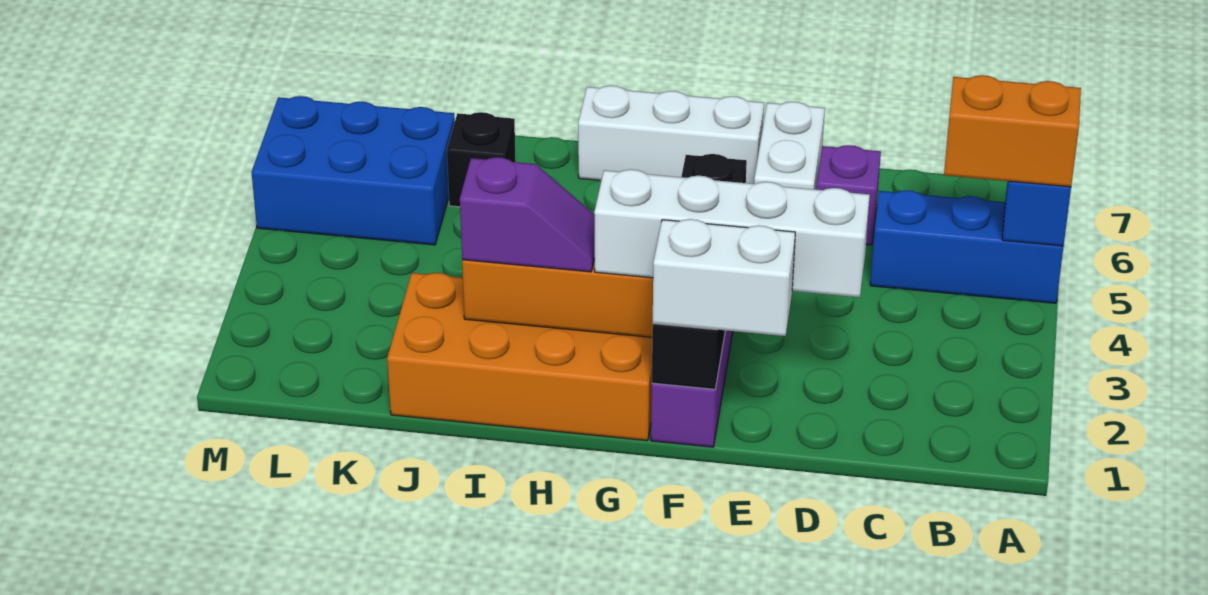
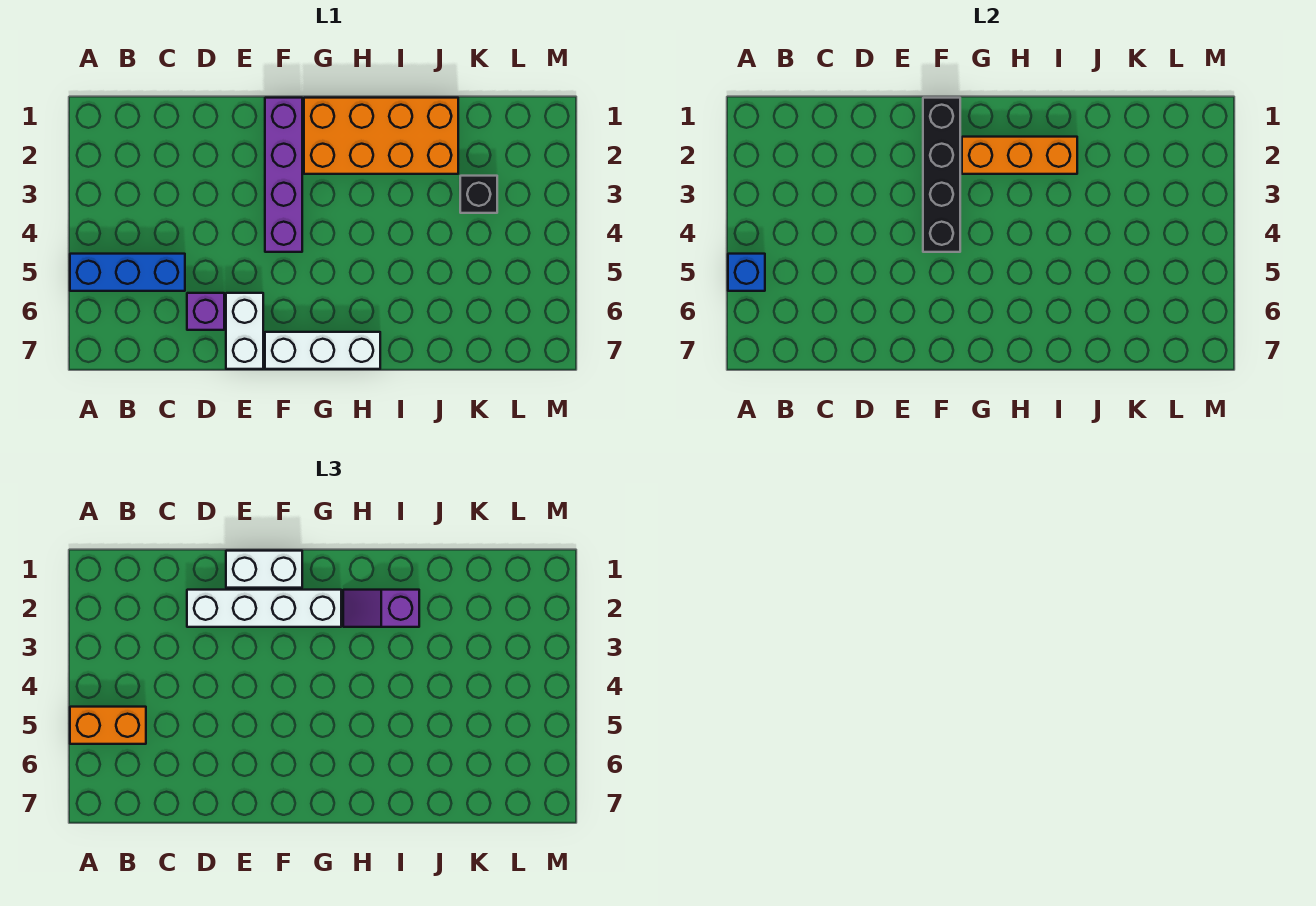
black brick J6 level 1 -> black brick K3 level 1
blue brick K5:M6 level 1 -> none

